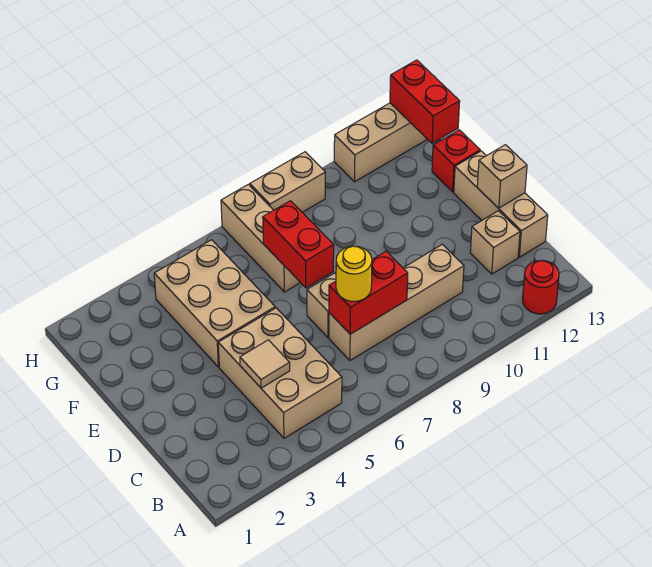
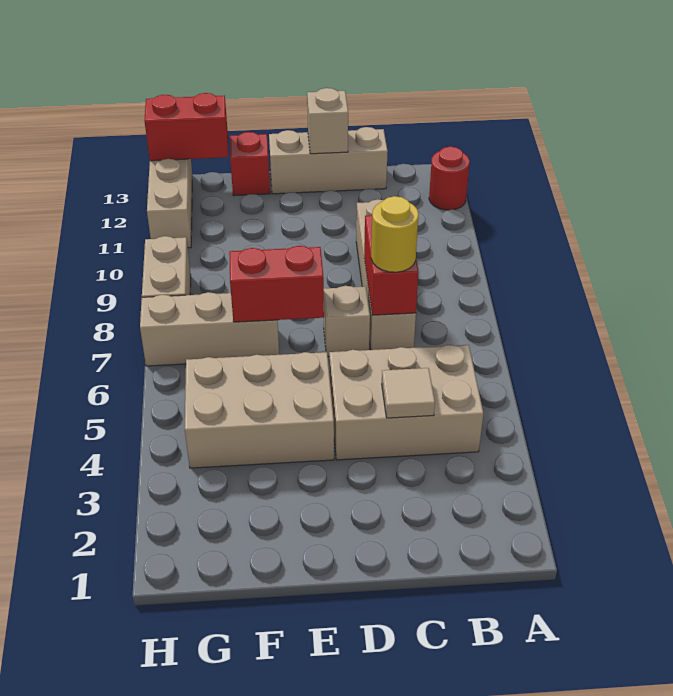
tan brick C12 level 1 -> none

